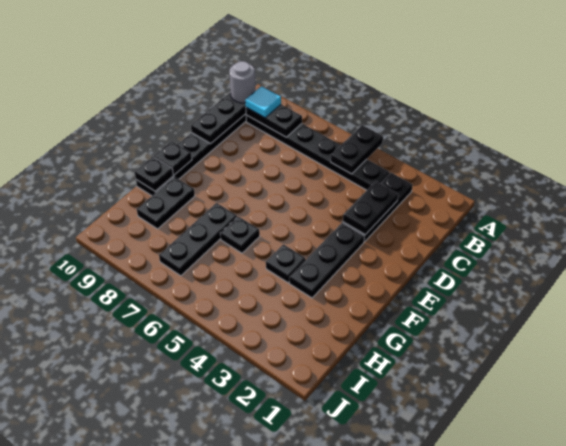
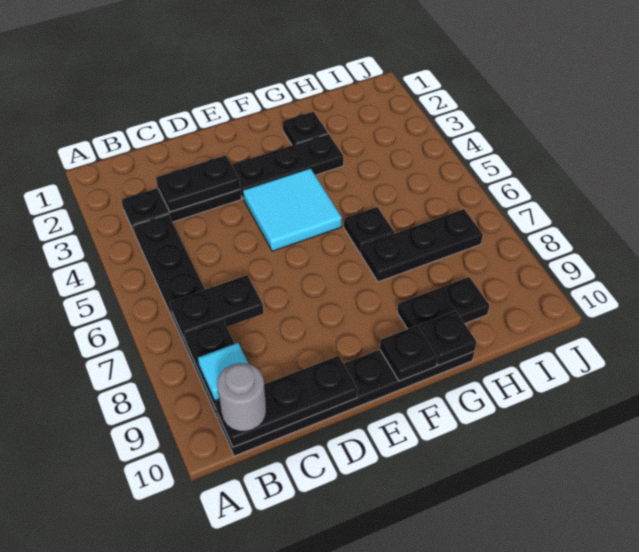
black plate A5:B5 level 2 -> black plate B7:C7 level 2
none -> cyan tile E4:F5 level 1
black plate G4 level 1 -> black plate G2 level 1

